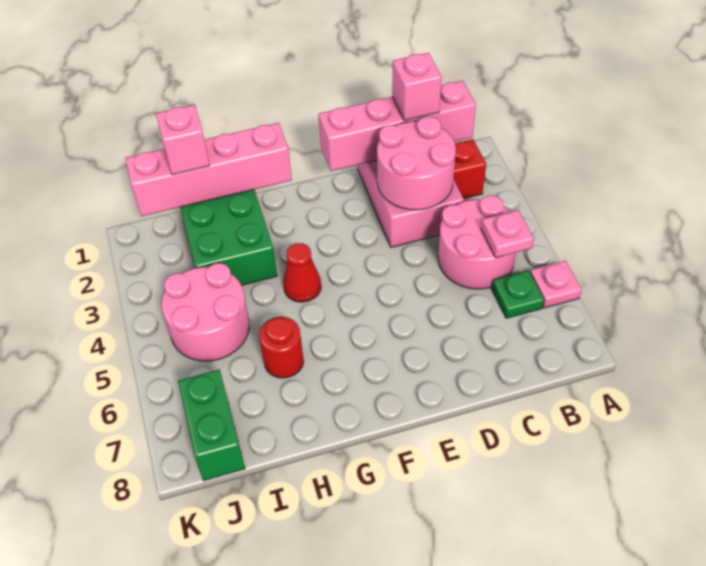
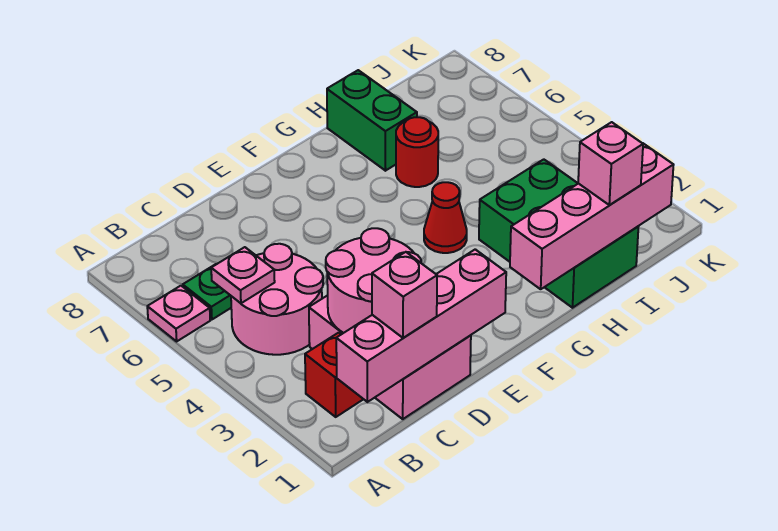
pink round brick I4:J5 level 1 -> none
green brick J7:J8 level 1 -> green brick H7:H8 level 1

